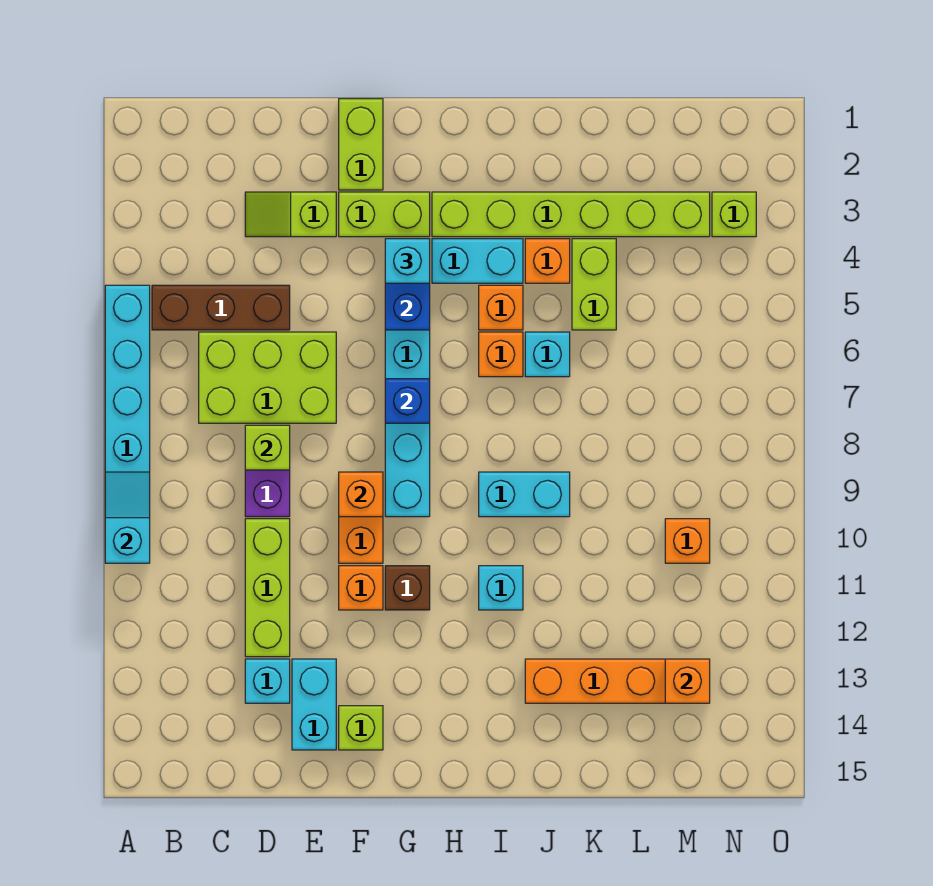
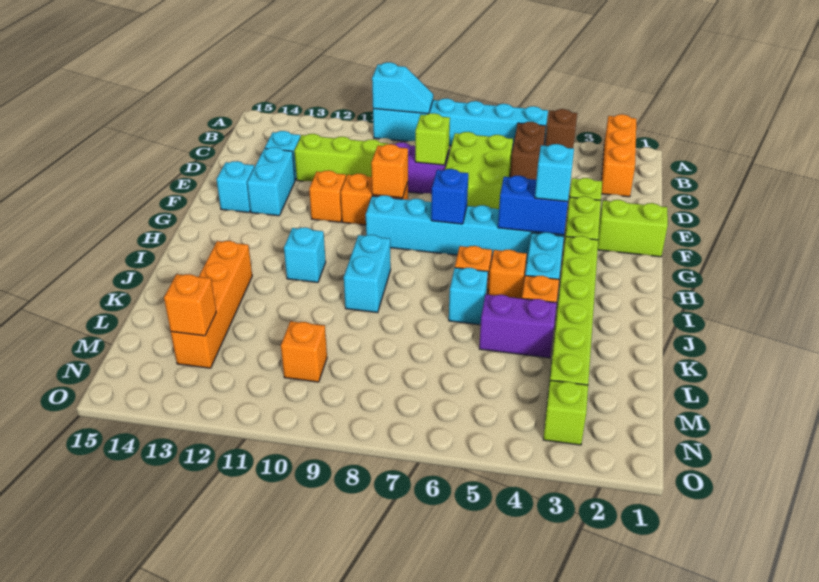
none -> orange brick A2:C2 level 1
brown brick B5:D5 level 1 -> brown brick B5:C5 level 1
cyan brick E13:E14 level 1 -> cyan brick E13:F13 level 1
lime brick F14 level 1 -> cyan brick F14 level 1
brown brick G11 level 1 -> brown brick A4 level 1
lime brick K4:K5 level 1 -> purple brick K4:K5 level 1

